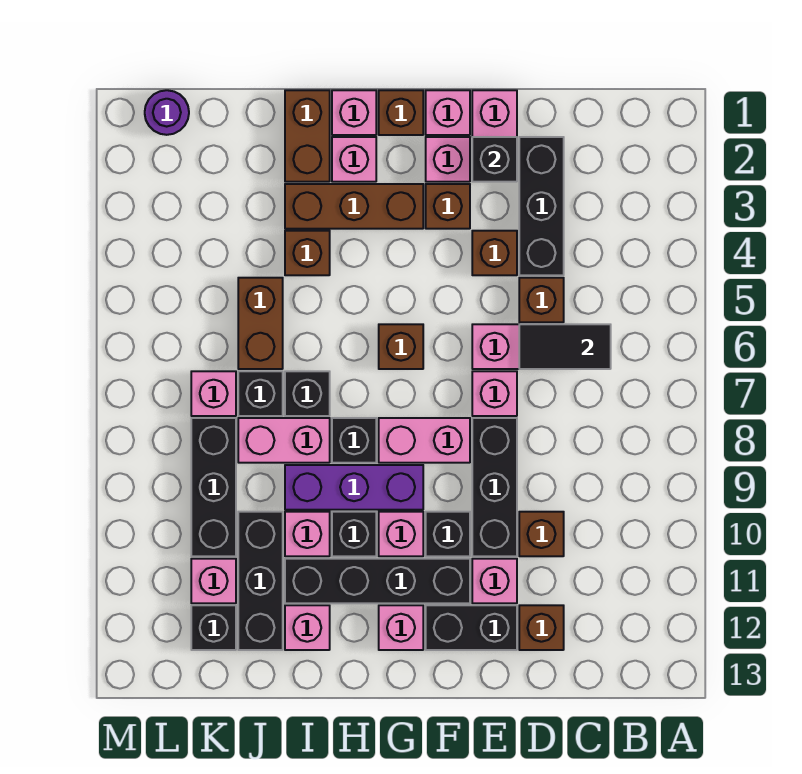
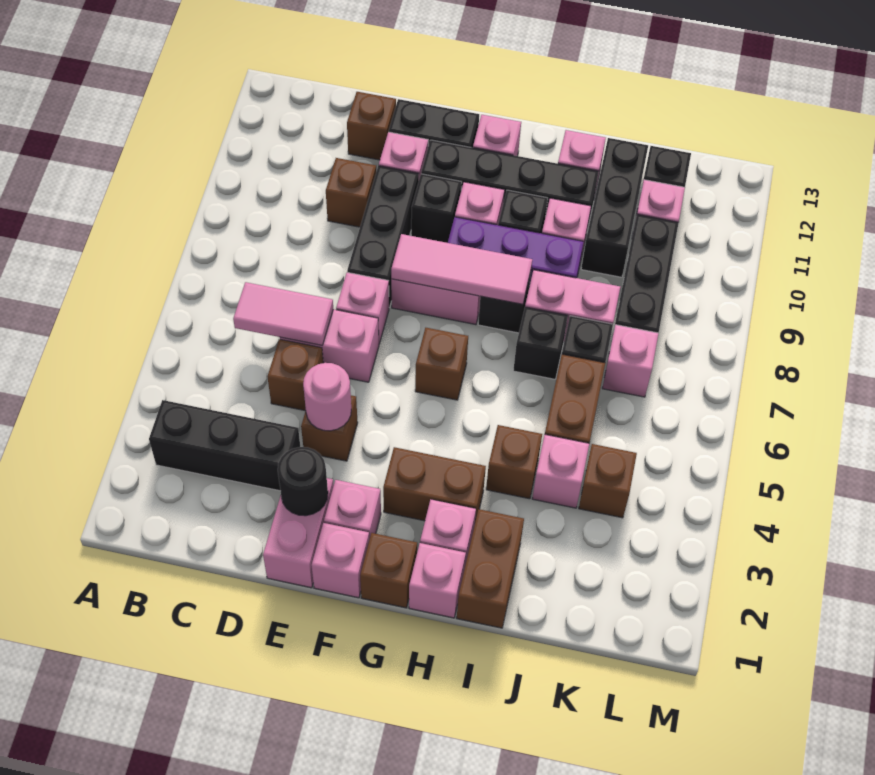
black tile C6:D6 level 2 -> pink tile C6:D6 level 2
black brick D2:D4 level 1 -> black brick B3:D3 level 1
black brick E2 level 2 -> black round brick E2 level 2
none -> pink round brick E4 level 2
brown brick F3 level 1 -> brown brick K4 level 1
none -> pink tile F8:H8 level 2
brown brick G3:I3 level 1 -> brown brick G3:H3 level 1
none -> pink brick J4 level 1
purple round brick L1 level 1 -> none

